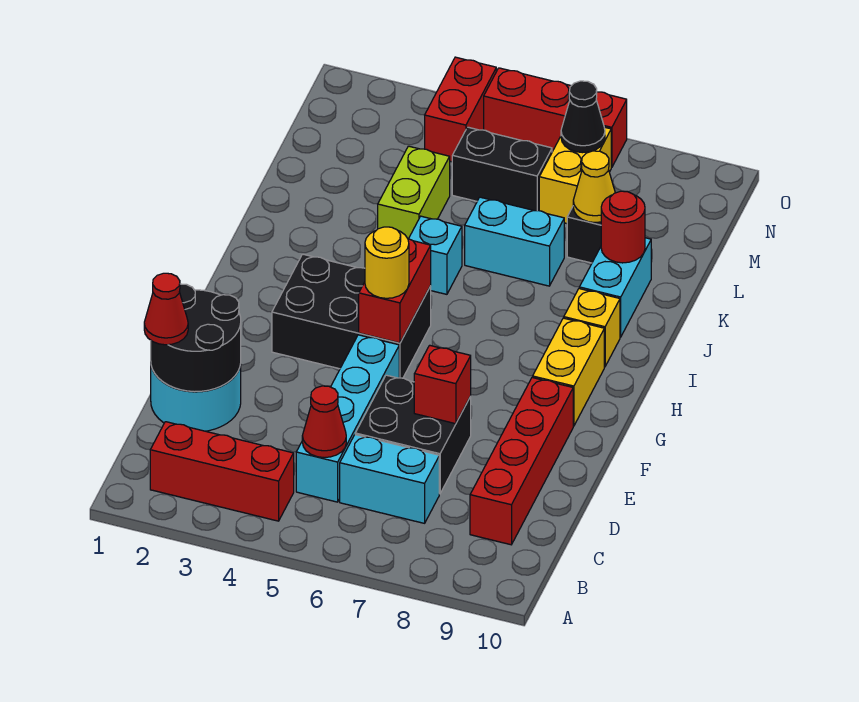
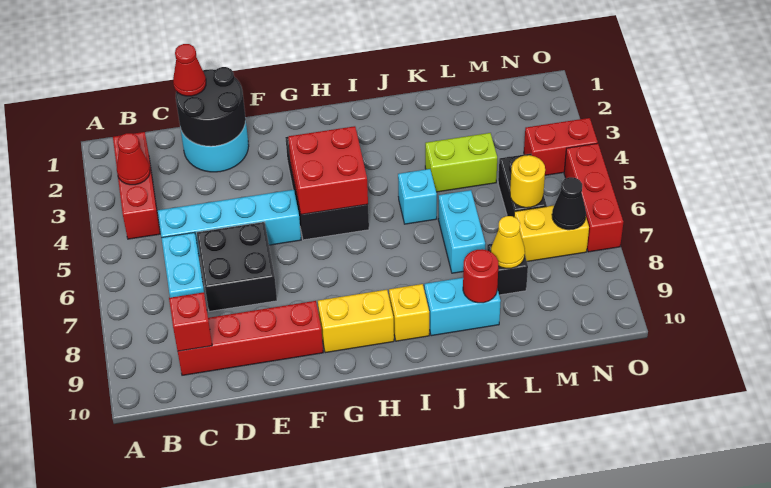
red cone C5 level 2 -> red cone B3 level 2
red brick E7 level 2 -> red brick C9 level 2
red brick G5:H5 level 2 -> red brick G4:H5 level 2
yellow round brick G5 level 3 -> yellow round brick M6 level 2

